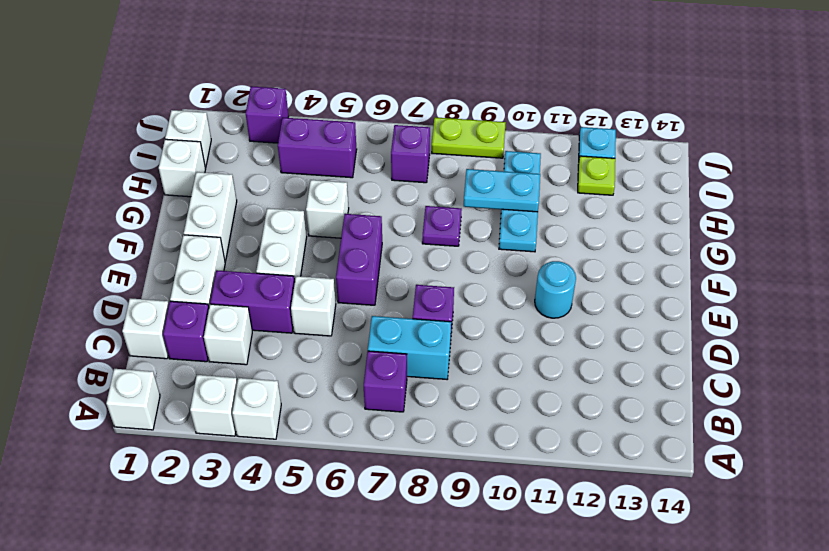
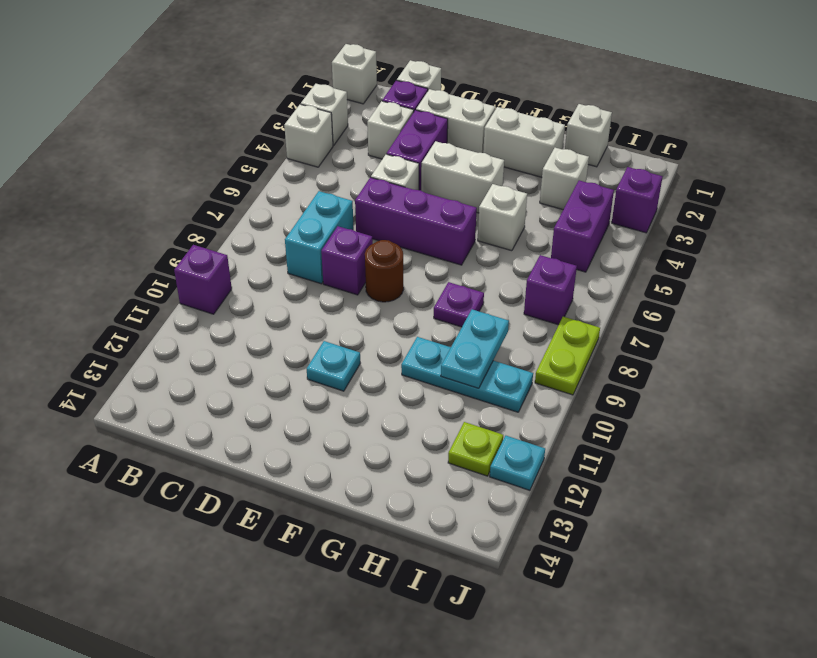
purple brick B7 level 1 -> purple brick A10 level 1
purple brick E6:F6 level 1 -> purple brick D6:F6 level 1
none -> brown round brick E8 level 1
cyan round brick E11 level 1 -> cyan plate E11 level 1
white brick I1 level 1 -> white brick H3 level 1

